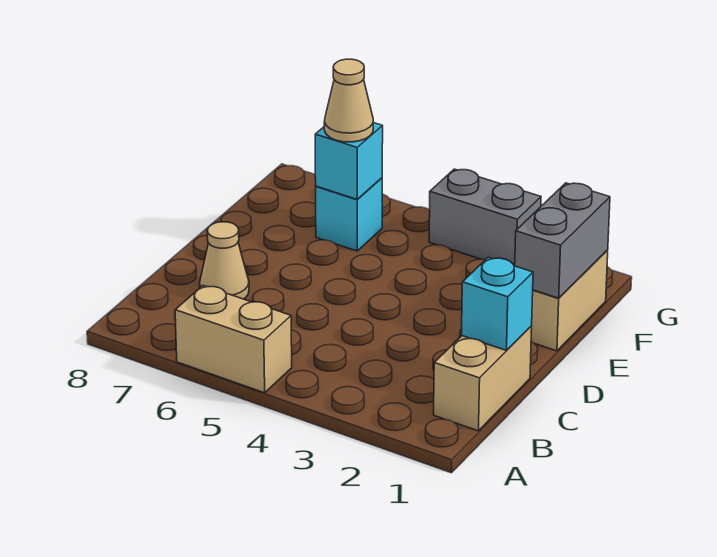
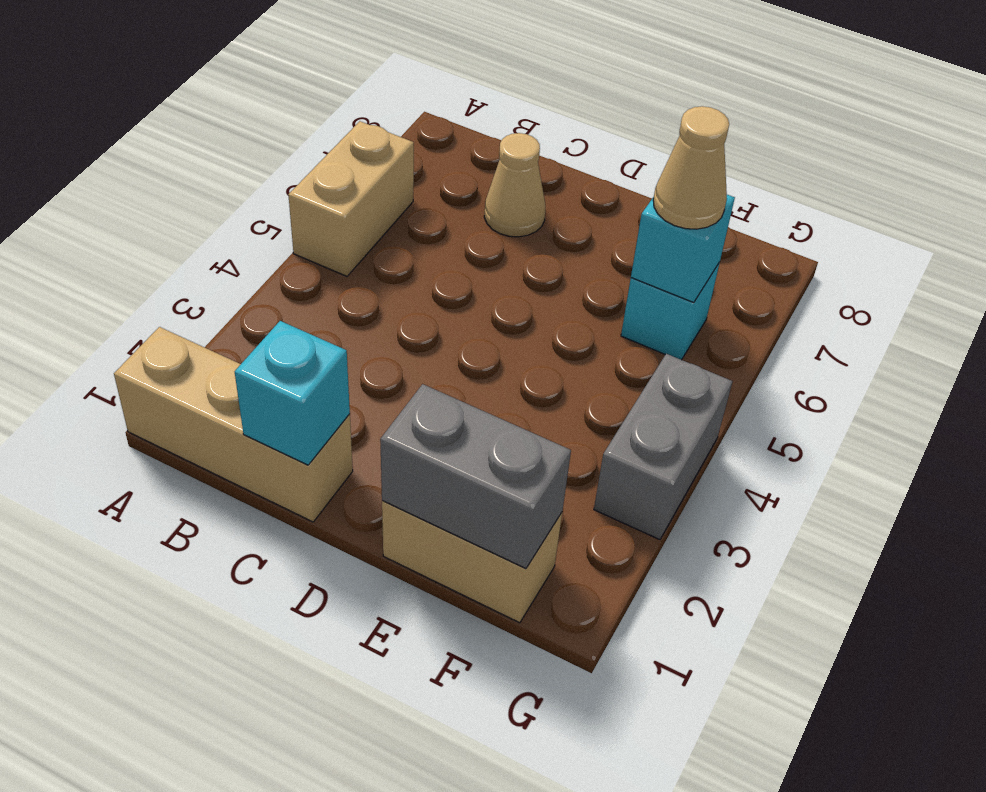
tan brick B1:C1 level 1 -> tan brick A1:C1 level 1

